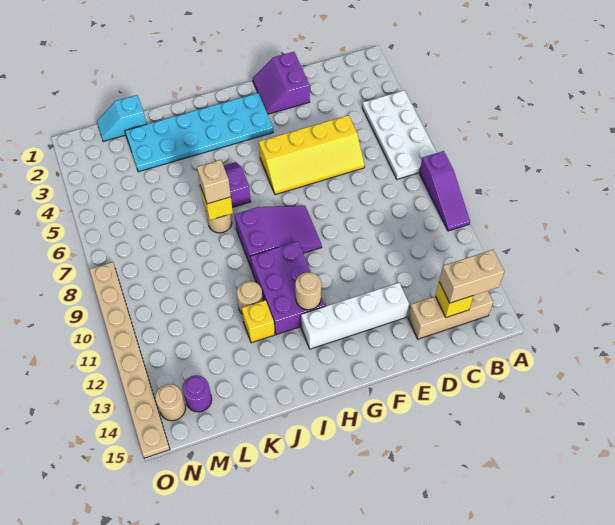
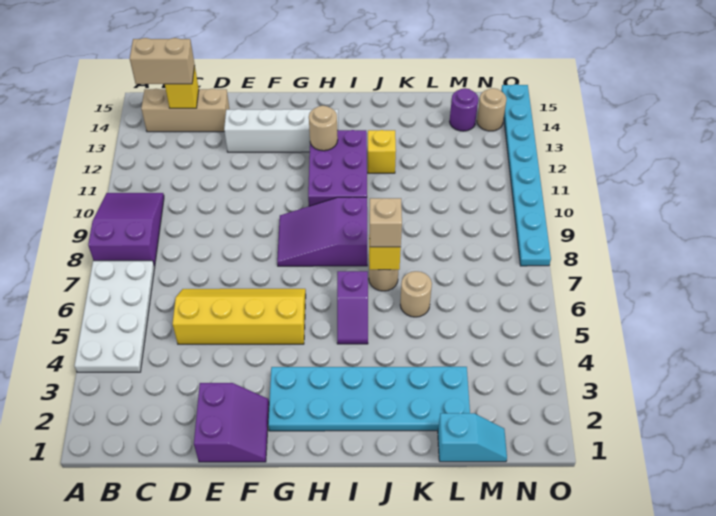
purple slope A8:A10 level 1 top 8 -> purple slope A8:B10 level 1 top 8
tan round brick J11 level 1 -> tan round brick K6 level 1
tan plate O8:O15 level 1 -> cyan plate O8:O15 level 1

